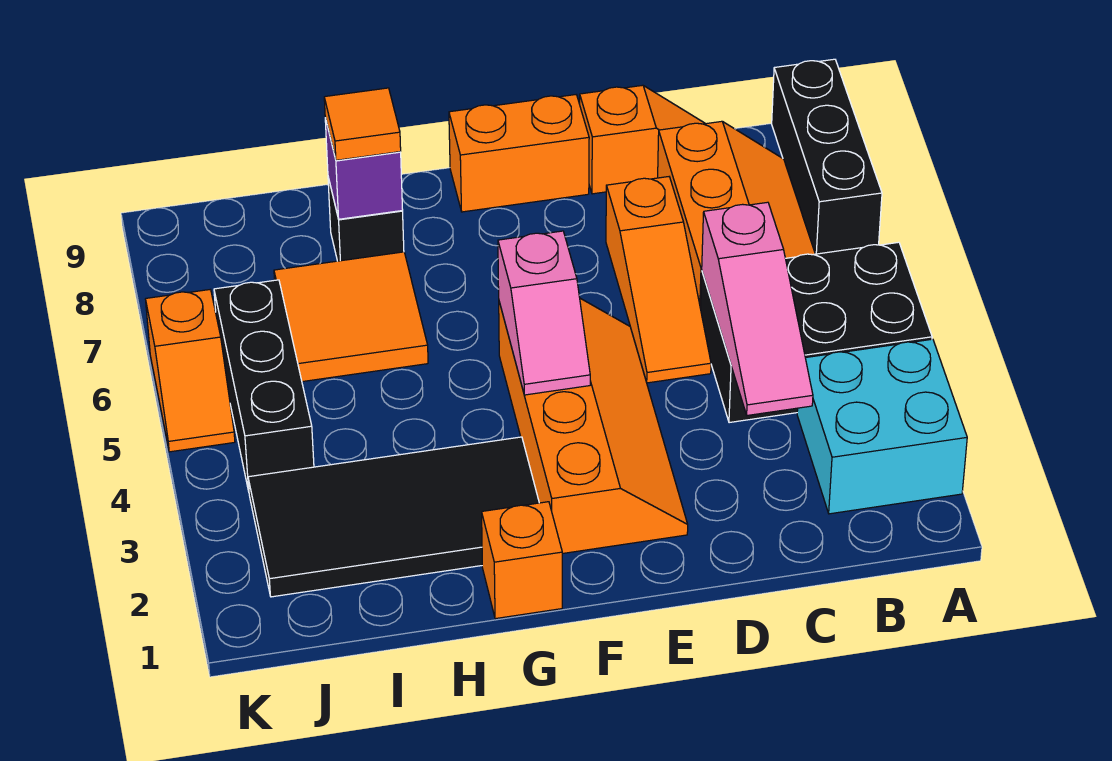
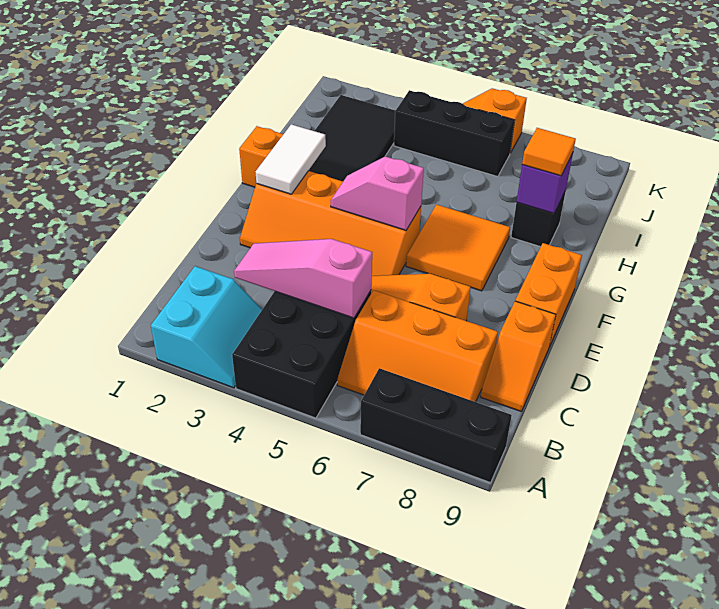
cyan brick A2:B3 level 1 -> cyan slope A2:B3 level 1 top 2
none -> white tile F2:G2 level 2
orange tile H6:I7 level 1 -> orange tile F6:G7 level 1

